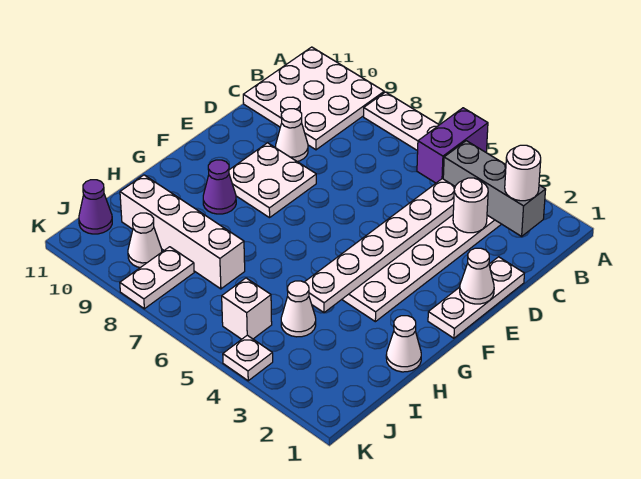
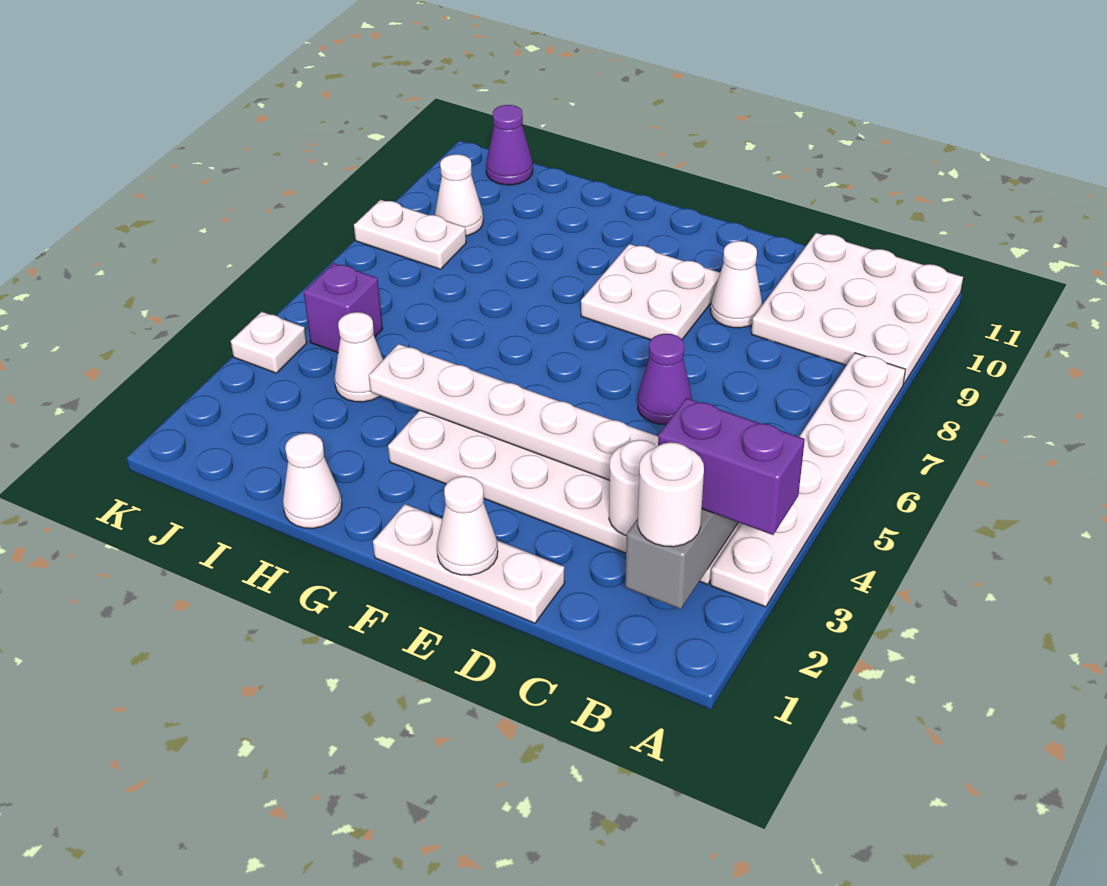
purple brick A5:B5 level 2 -> purple brick A3:B3 level 3
purple cone G9 level 1 -> purple cone D6 level 1
white brick I7:I10 level 1 -> none
white brick J5 level 1 -> purple brick J5 level 1

